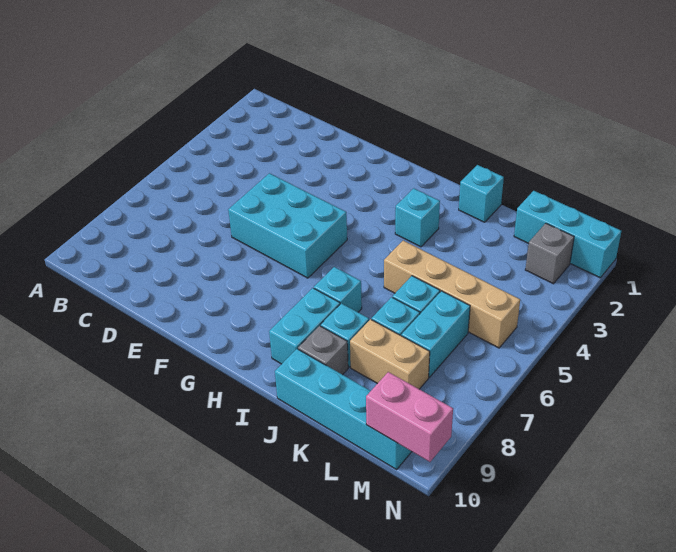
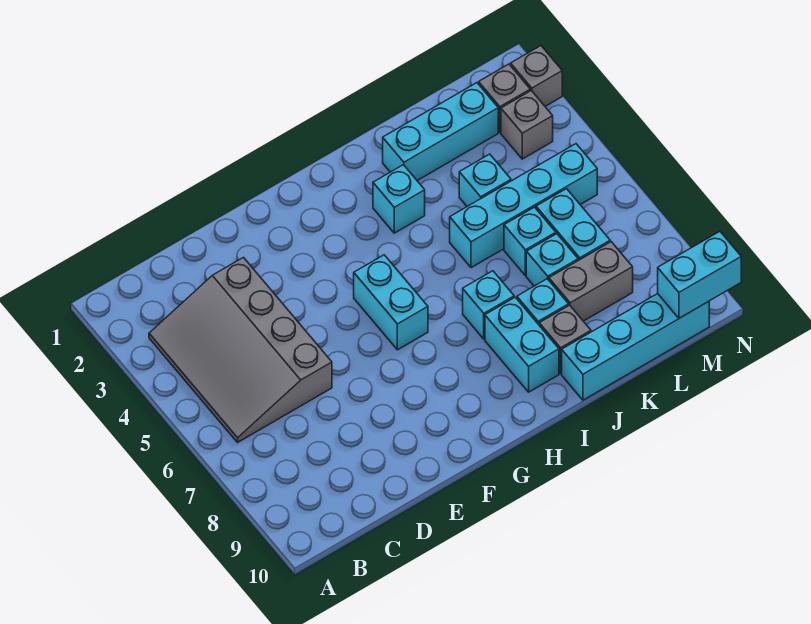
none -> grey slope B3:D6 level 1 top D
cyan brick E5:G6 level 1 -> cyan brick G5:G6 level 1
cyan brick J1 level 1 -> cyan brick K4 level 1
tan brick J5:M5 level 1 -> cyan brick J5:M5 level 1
tan brick K8:L8 level 1 -> grey brick K8:L8 level 1
cyan brick L1:N1 level 1 -> cyan brick J2:L2 level 1
none -> grey brick M3 level 1
pink brick M10:N10 level 2 -> cyan brick M10:N10 level 2
none -> grey brick N2 level 1

